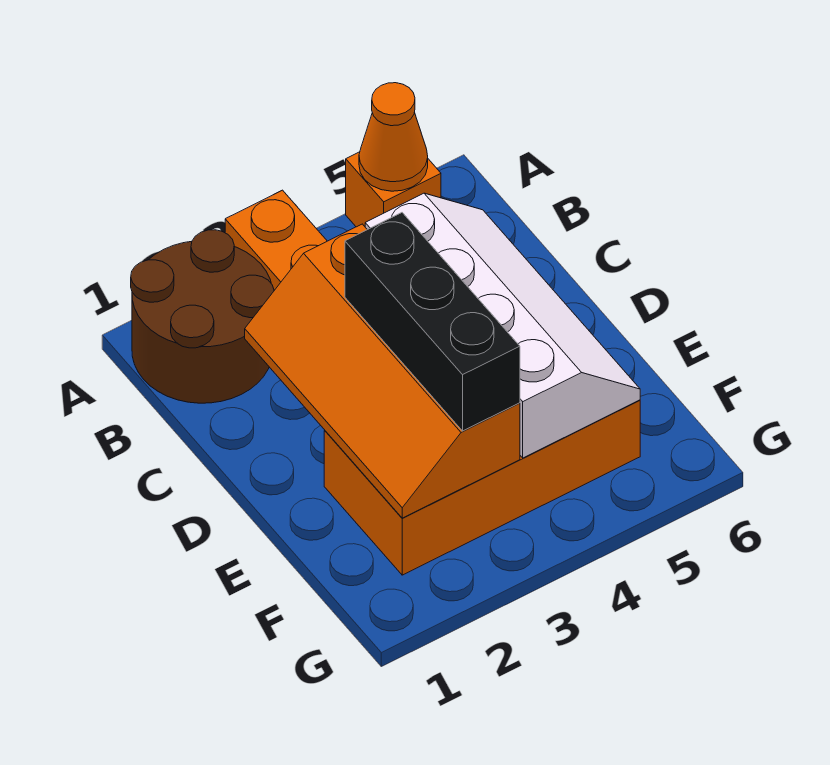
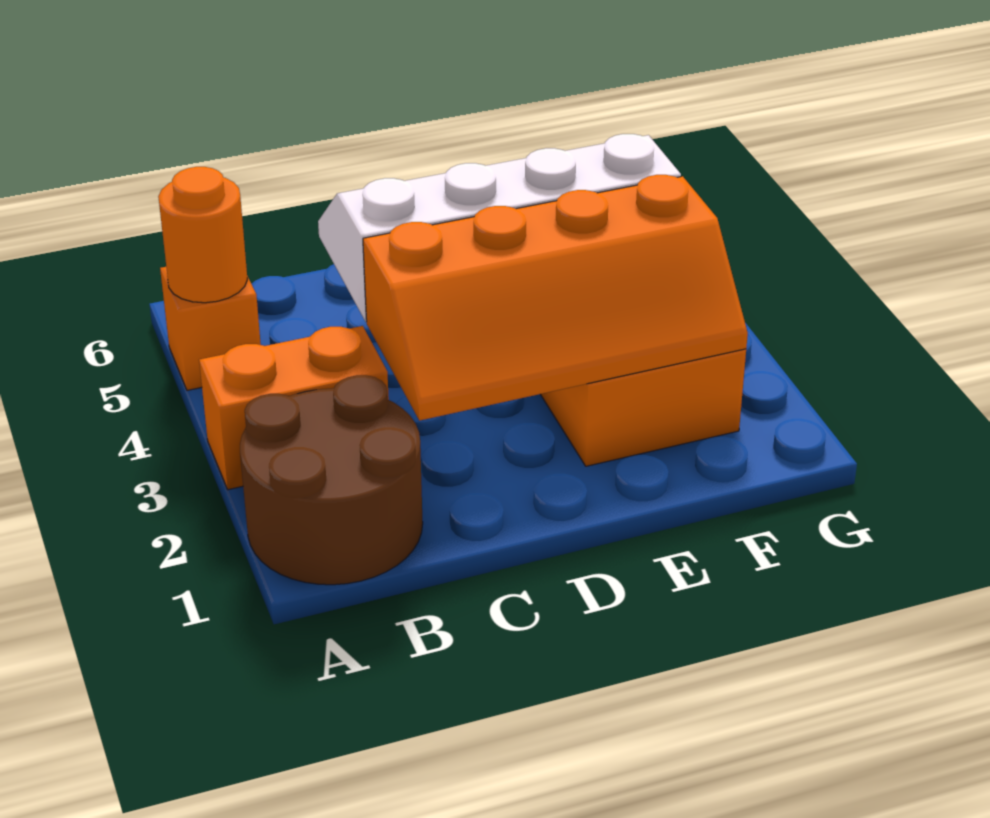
orange cone A5 level 2 -> orange round brick A5 level 2
black brick D3:F3 level 3 -> none

